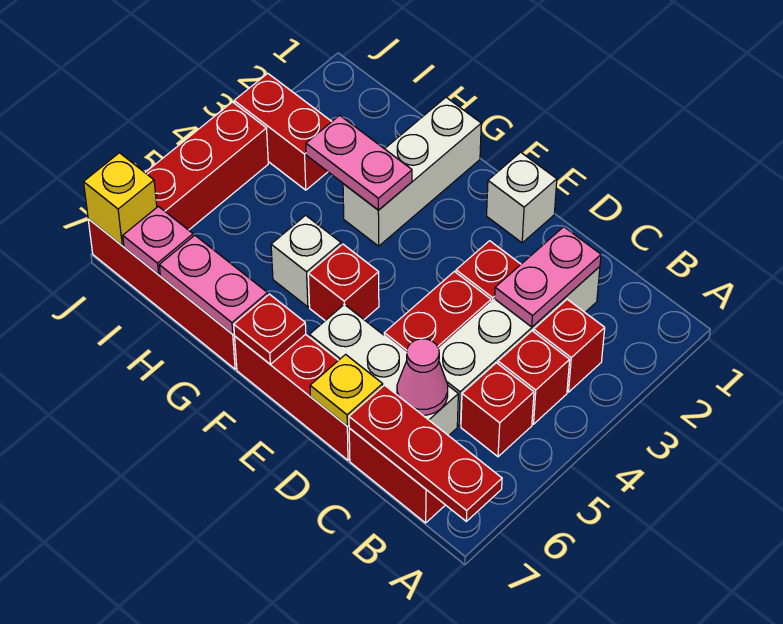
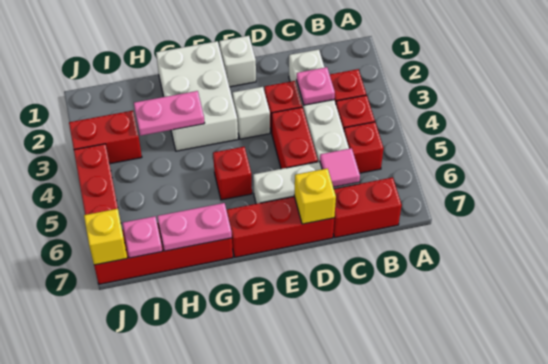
red plate A7:C7 level 2 -> none
pink plate C2:C3 level 2 -> pink plate C3 level 2
pink cone C6 level 2 -> pink tile C6 level 2
yellow plate D7 level 2 -> yellow brick D7 level 2
red plate F7 level 2 -> none
white brick G1:G3 level 1 -> white brick F1:G3 level 1
white brick G5 level 1 -> white brick E3 level 1

